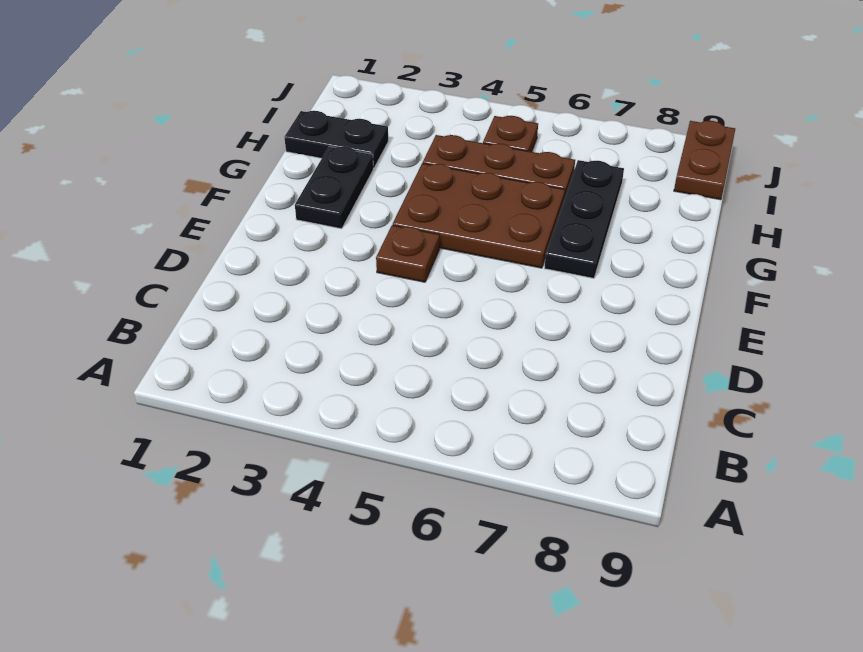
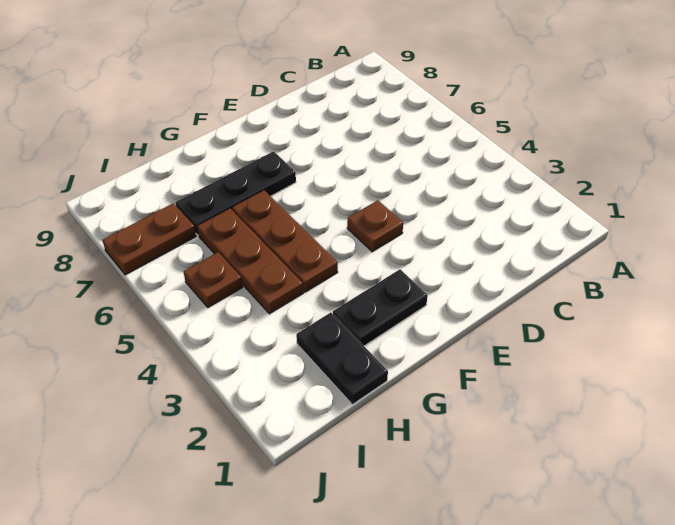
brown plate F4:G6 level 1 -> brown plate G4:G6 level 1
brown plate I9:J9 level 1 -> brown plate I7:J7 level 1

